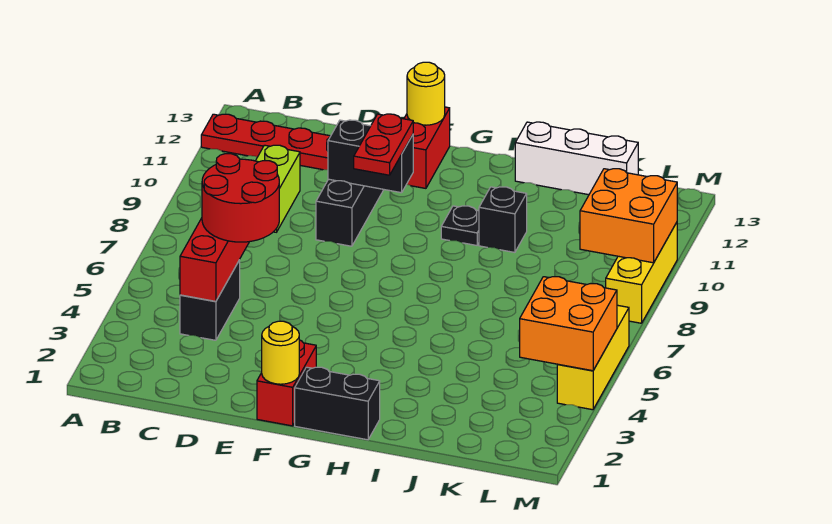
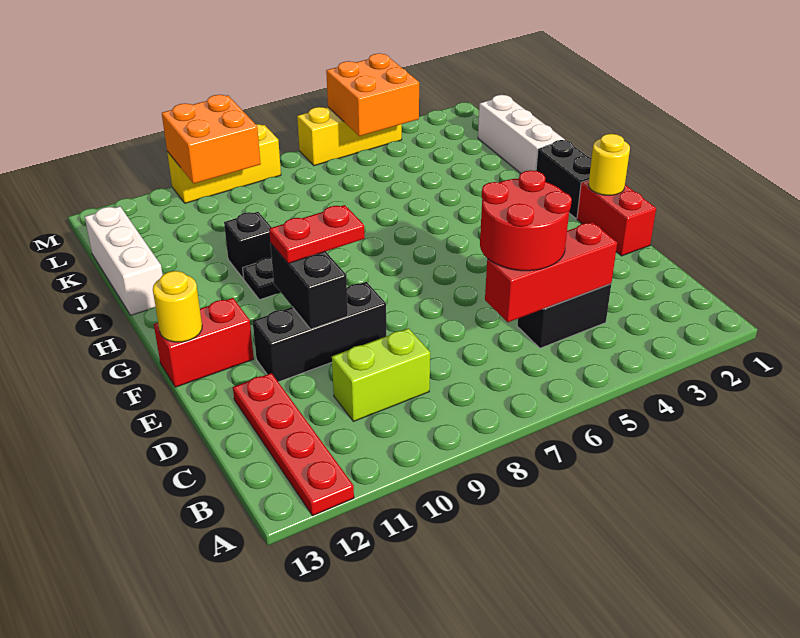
red brick F1:F2 level 1 -> red brick E1:F1 level 1
none -> white brick I1:K1 level 1

